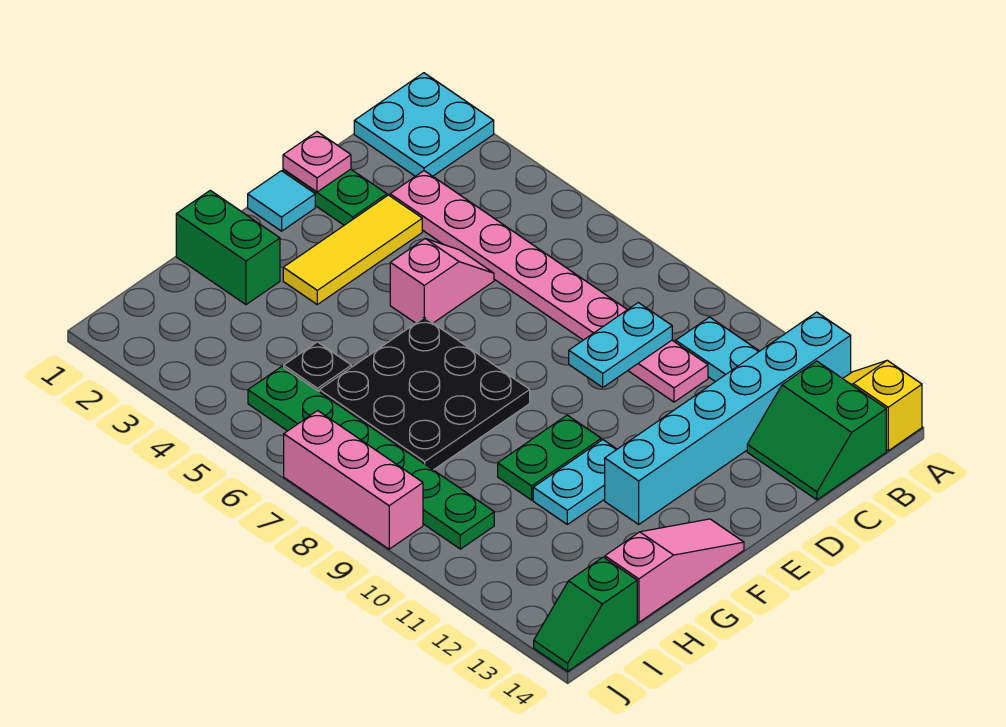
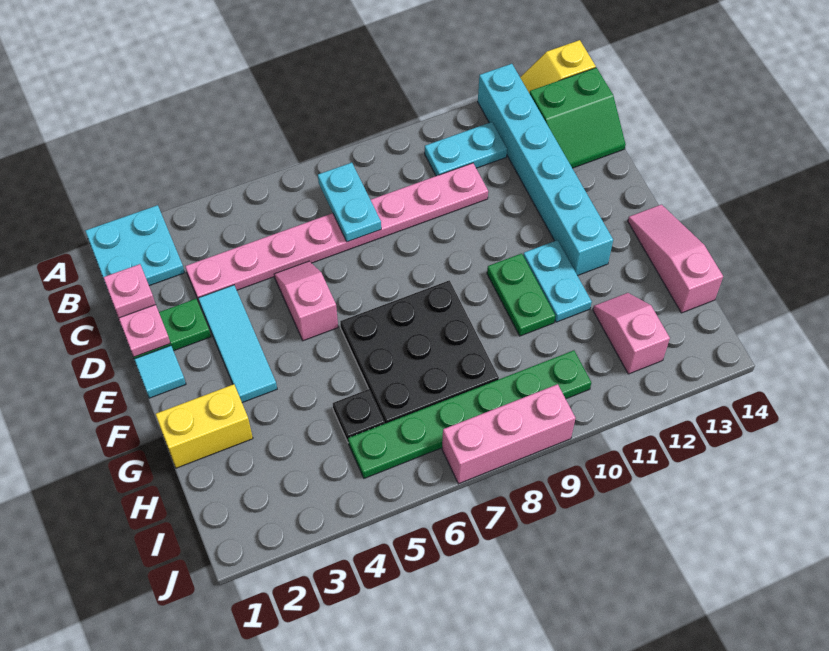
none -> pink brick C1 level 1
cyan plate C9:D9 level 2 -> cyan plate B7:C7 level 2
yellow tile D3:F3 level 1 -> cyan tile D3:F3 level 1
green brick G1:G2 level 1 -> yellow brick G1:G2 level 1
none -> pink slope H12:I12 level 1 top I
green slope I14:J14 level 1 top I -> none

